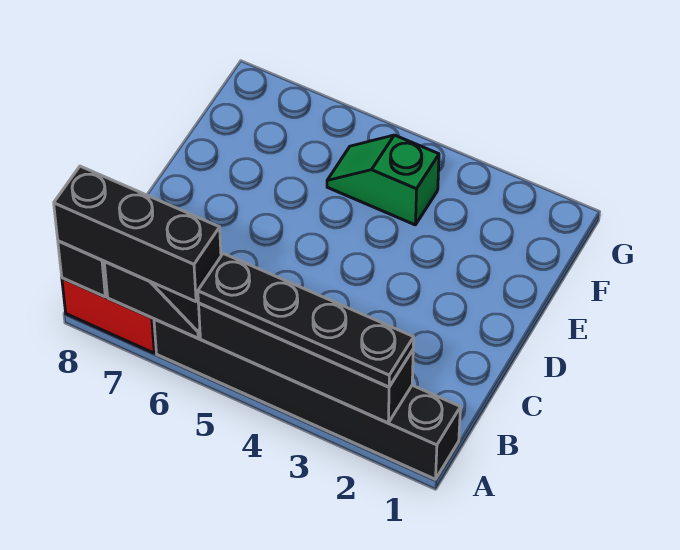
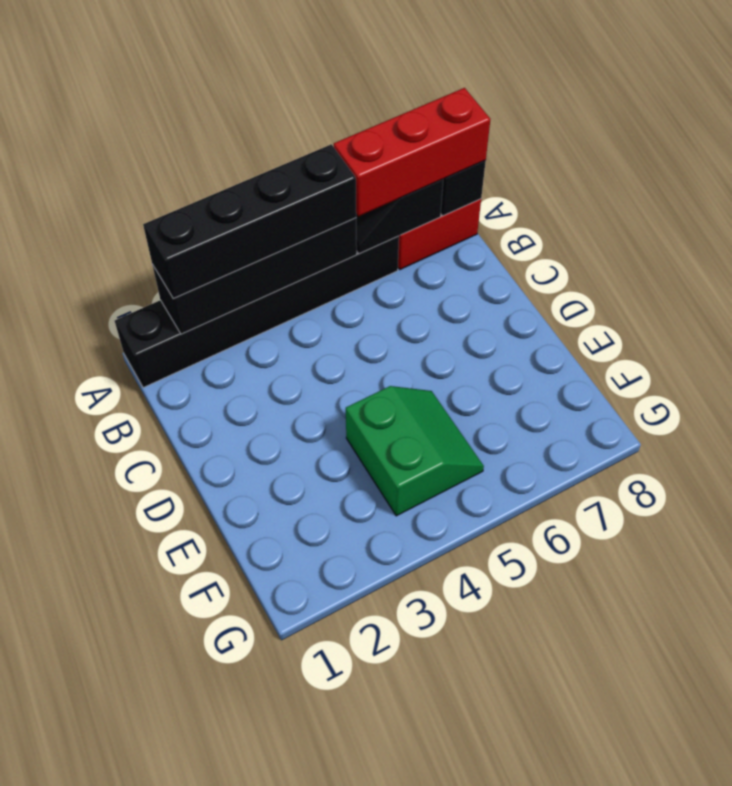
black plate A2:A5 level 3 -> black brick A2:A5 level 3
black brick A6:A8 level 3 -> red brick A6:A8 level 3
green slope F4:F5 level 1 top 4 -> green slope E4:F5 level 1 top 4

